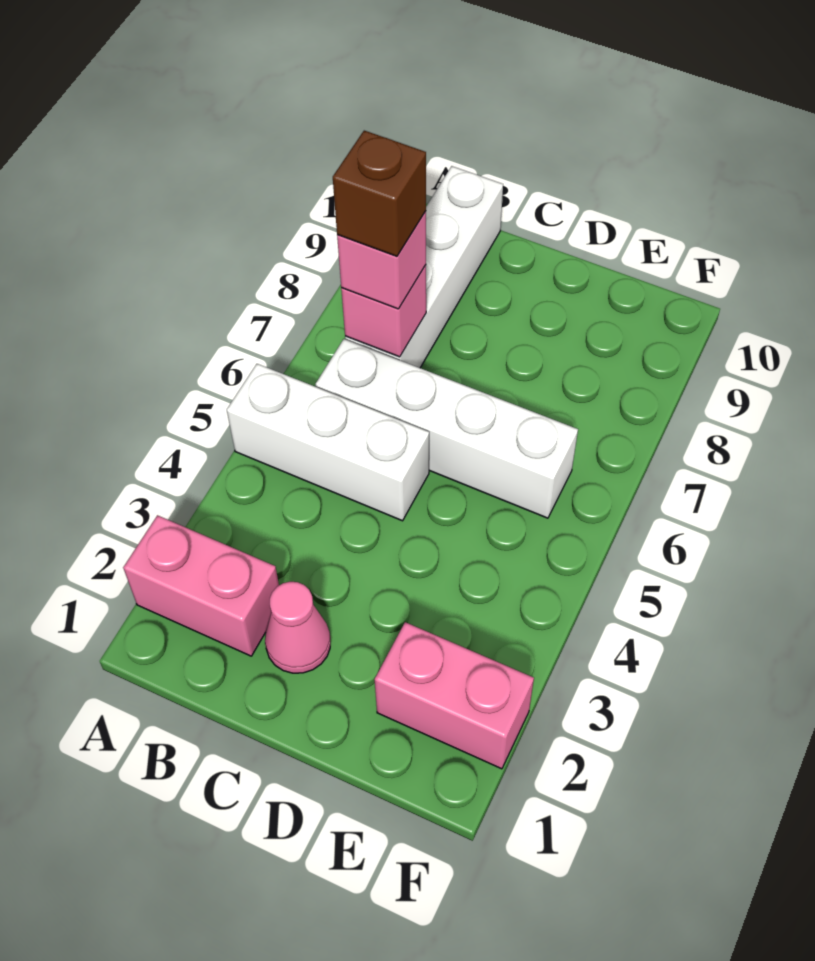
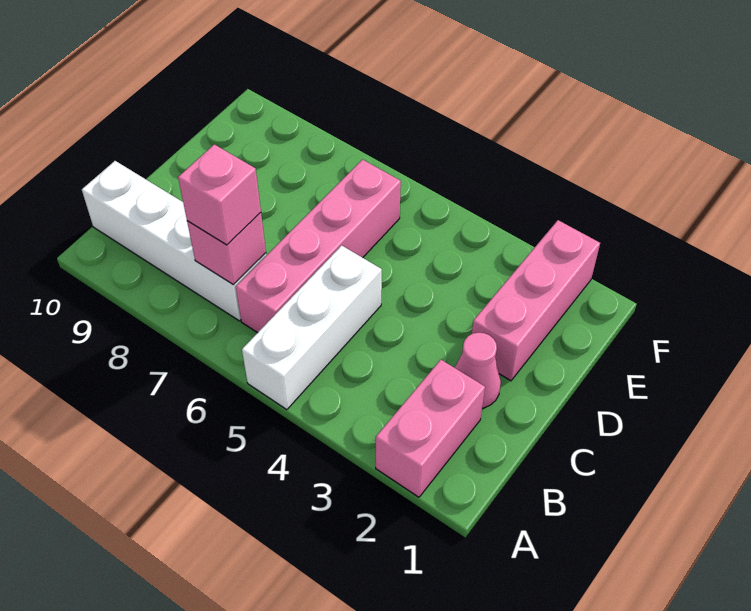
white brick B6:E6 level 1 -> pink brick B6:E6 level 1
brown brick B7 level 4 -> none
pink brick E2:F2 level 1 -> pink brick D2:F2 level 1

